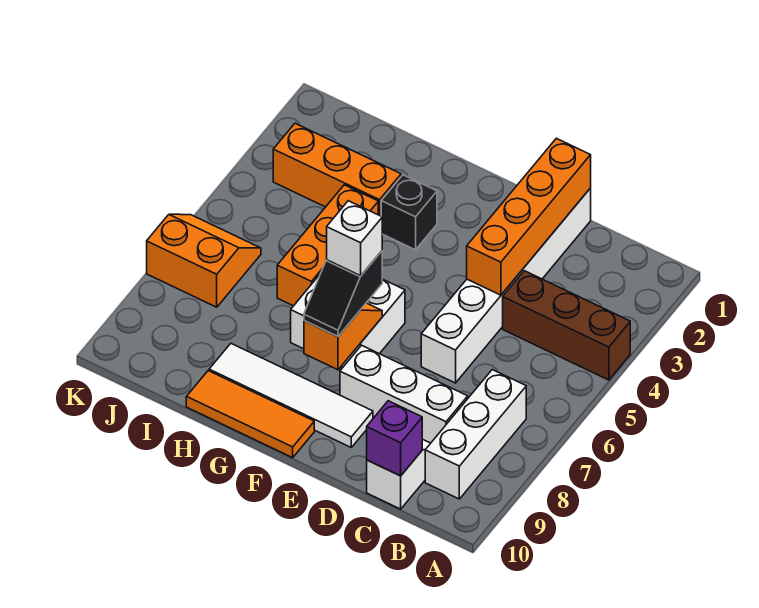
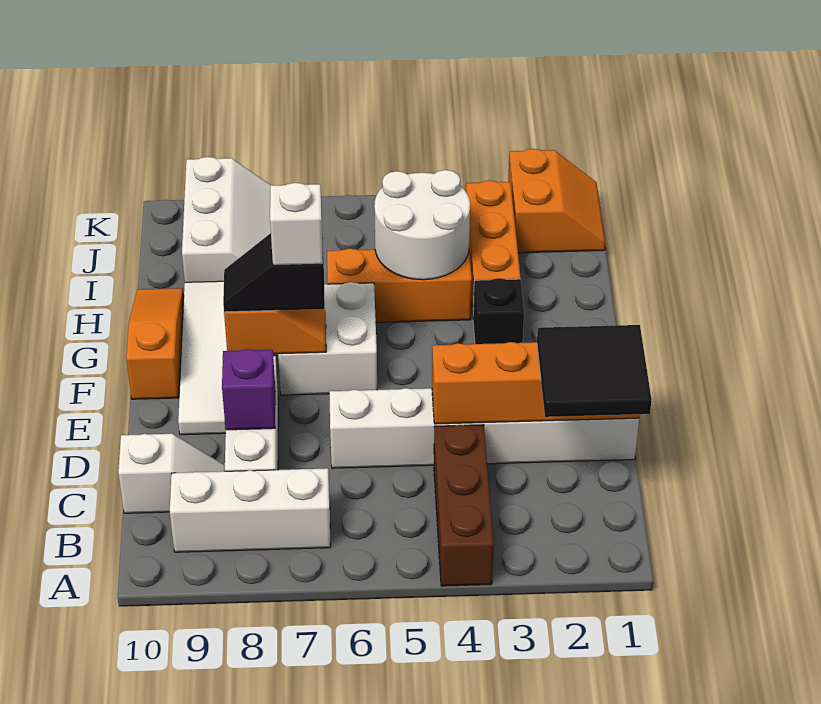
none -> black tile C1:D2 level 3
purple brick C10 level 2 -> purple brick D8 level 2
orange tile F10:H10 level 1 -> orange slope F10:H10 level 1 top F
none -> white round brick H4:I5 level 2
none -> white slope I8:K9 level 1 top 9
orange slope J6:K7 level 1 top 7 -> orange slope J1:K2 level 1 top 2

